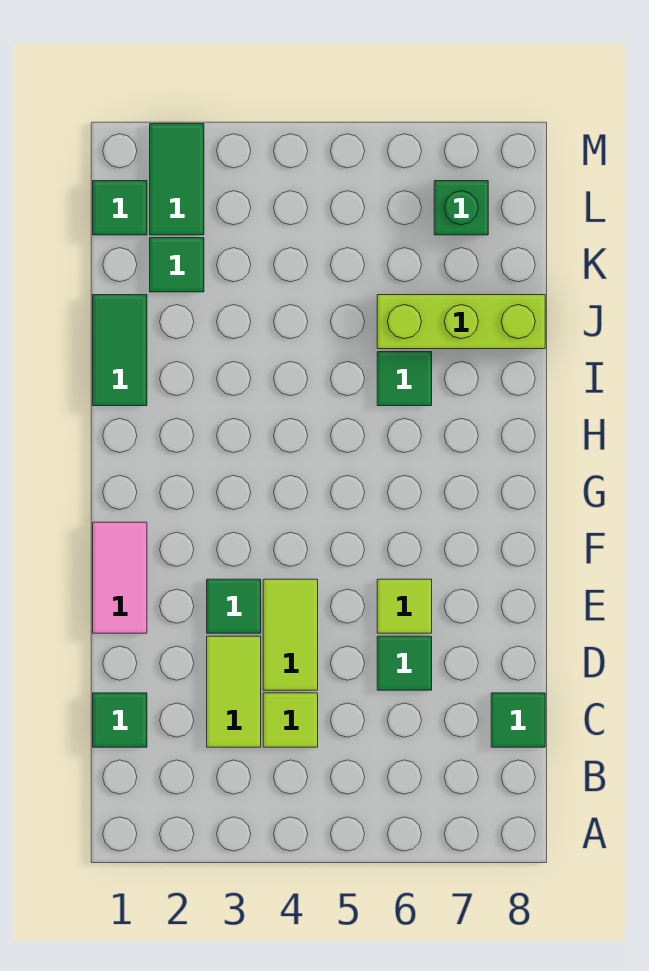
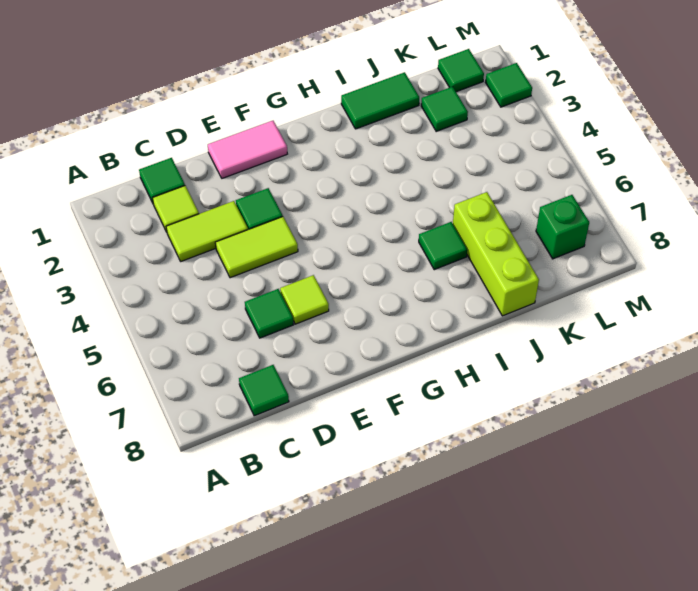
lime tile C4 level 1 -> lime tile C2 level 1
green tile L2:M2 level 1 -> green tile M2 level 1

